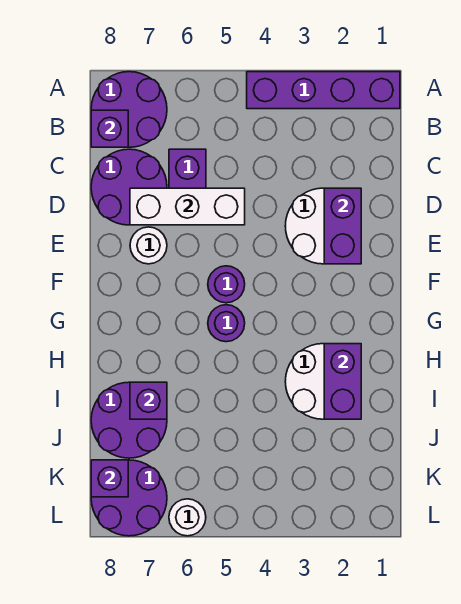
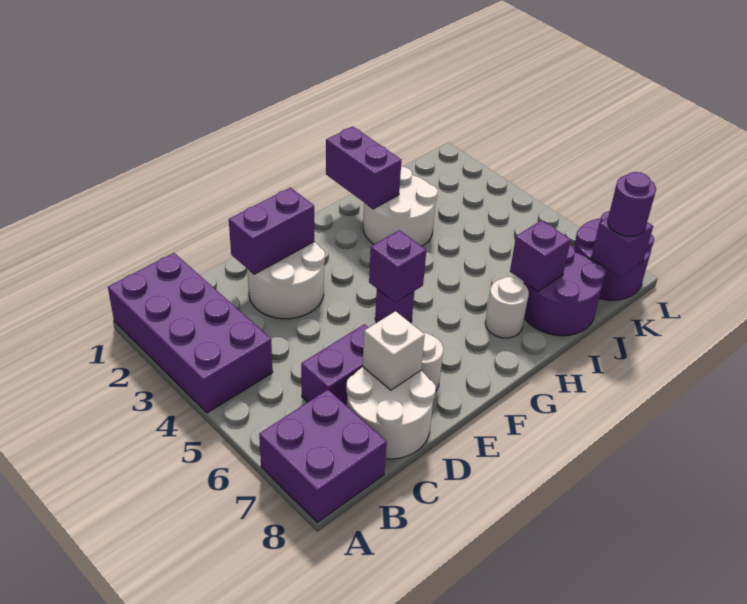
purple brick A1:A4 level 1 -> purple brick A1:B4 level 1
purple round brick A7:B8 level 1 -> purple brick A7:B8 level 1
purple brick B8 level 2 -> purple brick F5 level 2
purple round brick C7:D8 level 1 -> white round brick C7:D8 level 1
white brick D5:D7 level 2 -> white brick D7 level 2
purple round brick G5 level 1 -> purple round brick K8 level 3
purple brick H2:I2 level 2 -> purple brick H1:H2 level 2
white round brick L6 level 1 -> white round brick H7 level 1

